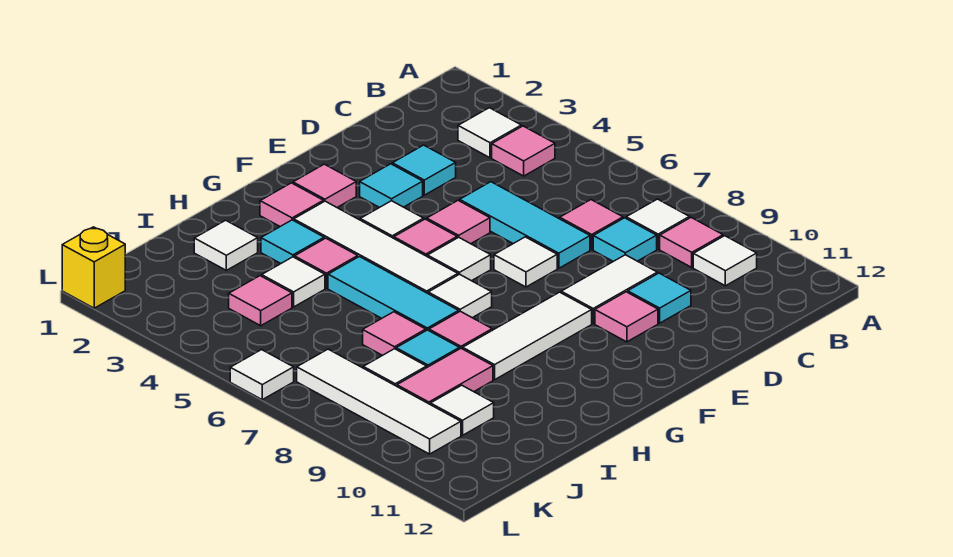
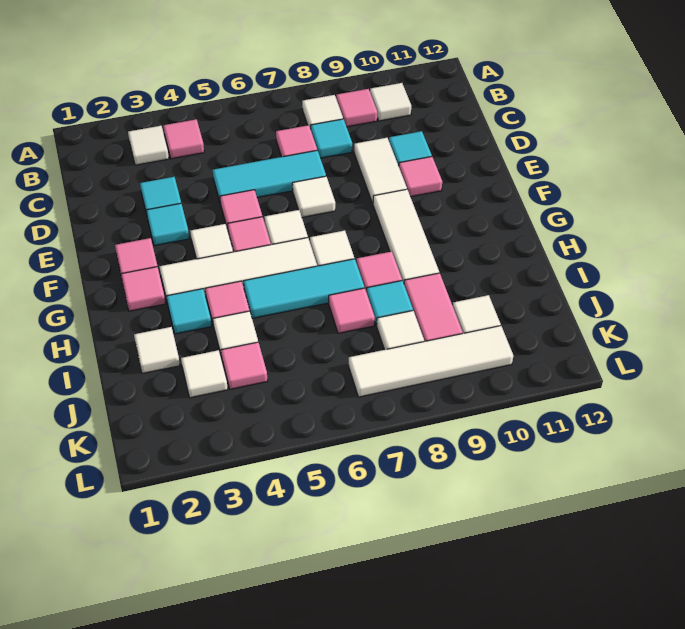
yellow brick L1 level 1 -> none
white tile L6 level 1 -> white tile J3 level 1

